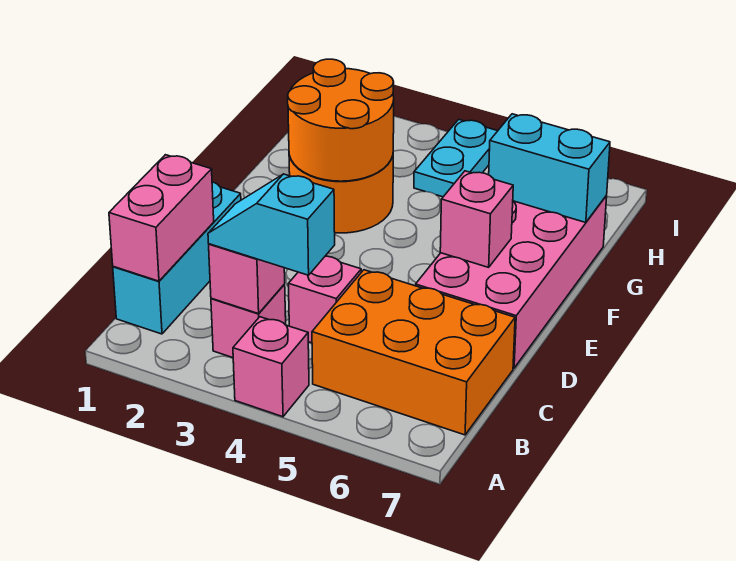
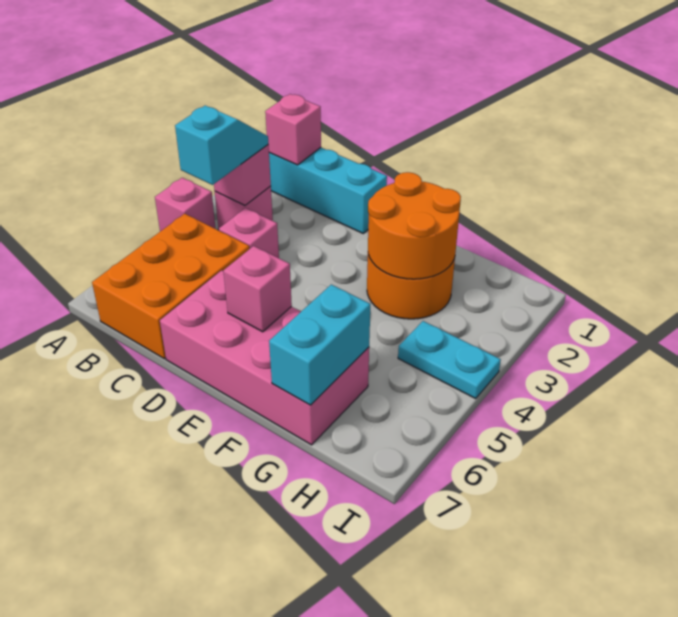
pink brick B1:C1 level 2 -> pink brick B1 level 2

